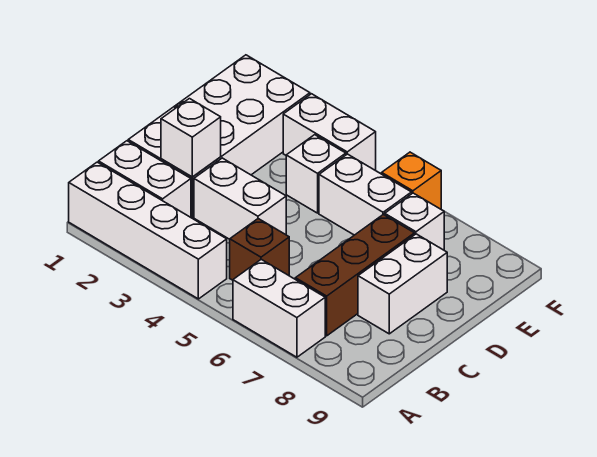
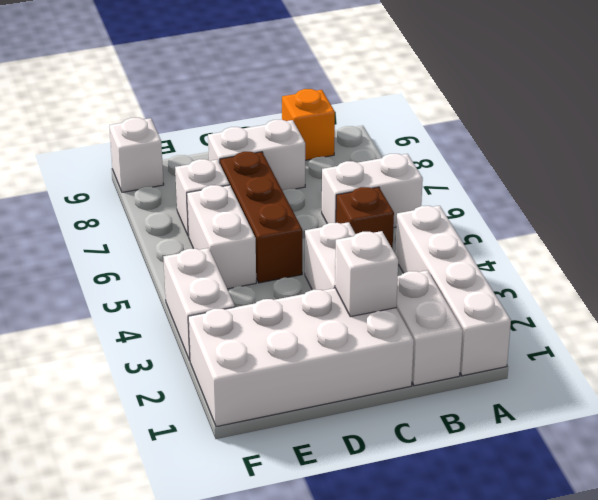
white brick A6:A7 level 1 -> white brick A6:B6 level 1
brown brick B7:D7 level 1 -> brown brick D5:D7 level 1
white brick E4 level 1 -> white brick F9 level 1
orange brick F6 level 1 -> orange brick B9 level 1

